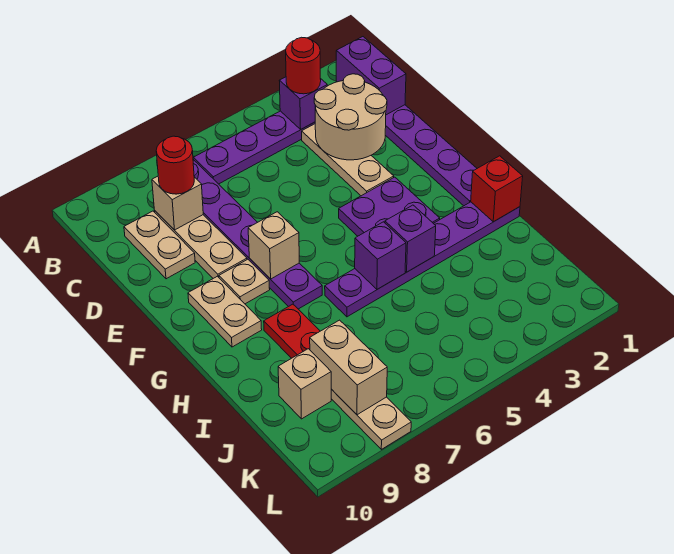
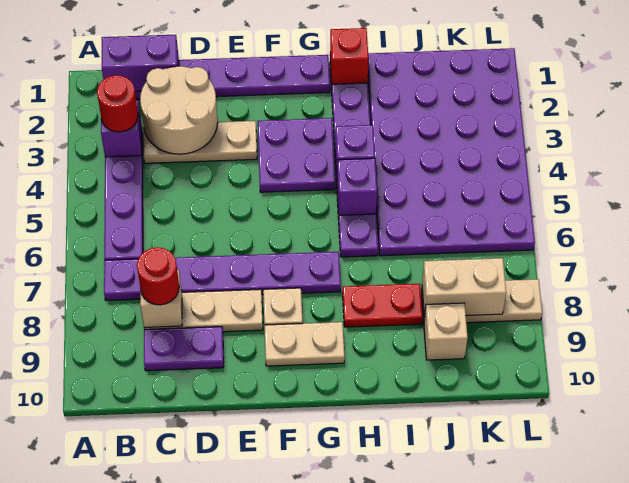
tan plate C9:D9 level 1 -> purple plate C9:D9 level 1
tan brick F7 level 2 -> none
none -> purple plate I1:L6 level 1

